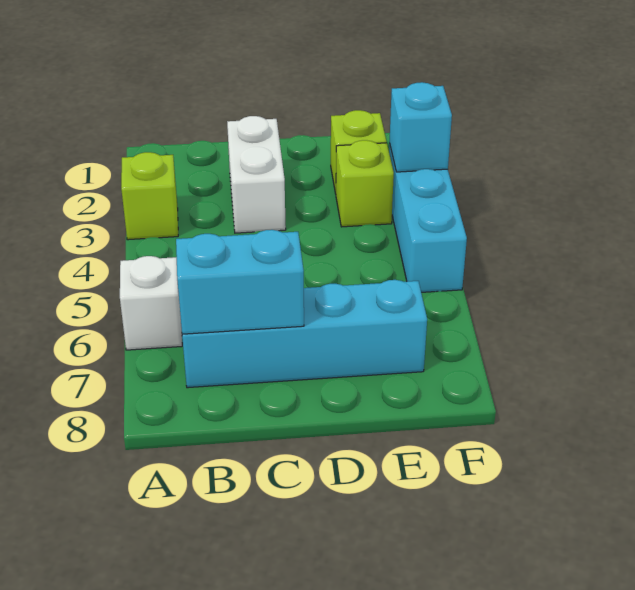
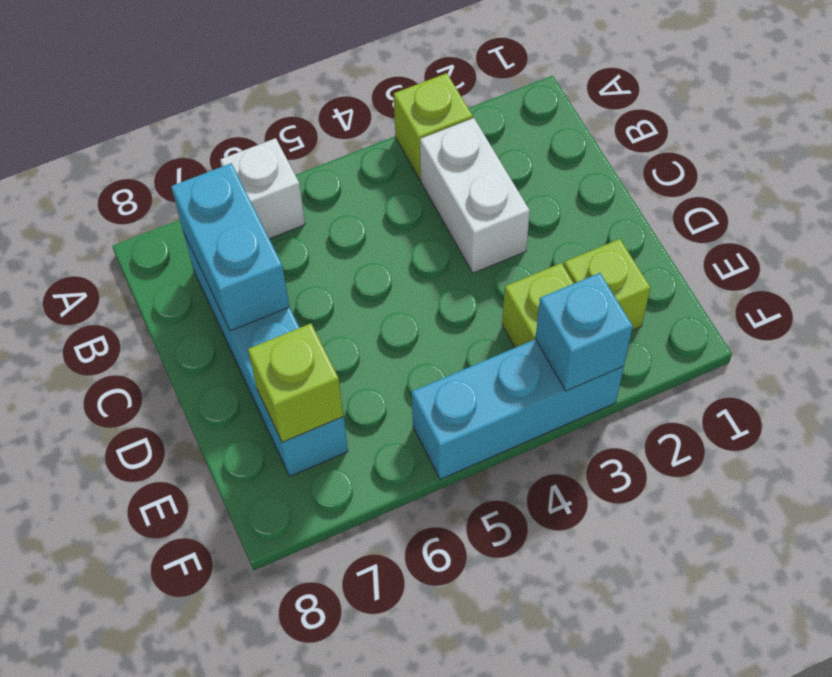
white brick C2:C3 level 1 -> white brick B3:C3 level 1
none -> lime brick E7 level 2

